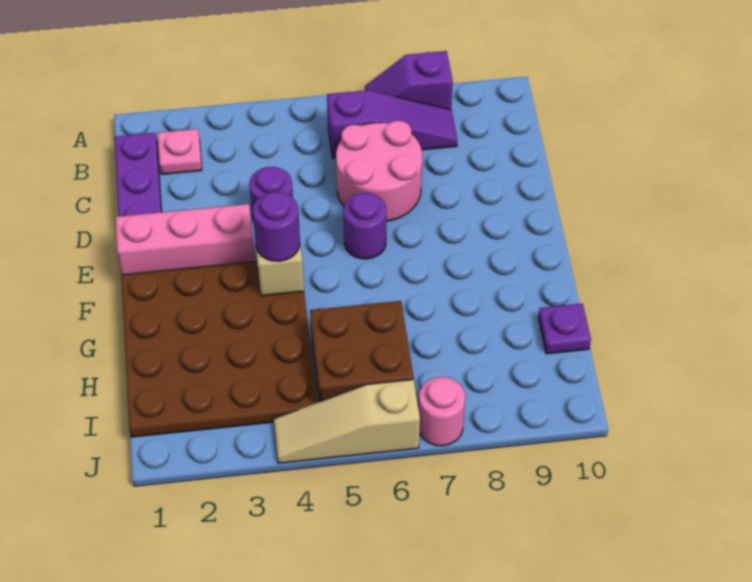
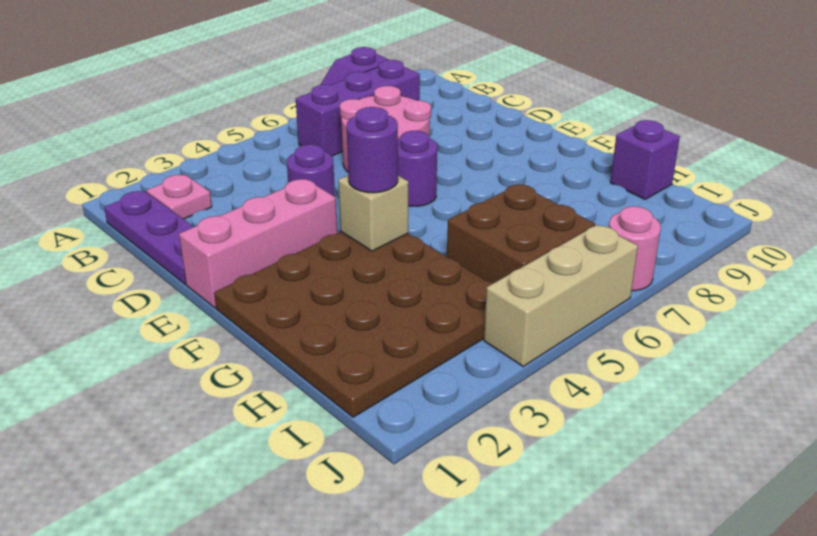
purple slope B6:B8 level 1 top 6 -> purple brick B6:B8 level 1
purple plate H10 level 1 -> purple brick H10 level 1
tan slope J4:J6 level 1 top 6 -> tan brick J4:J6 level 1

